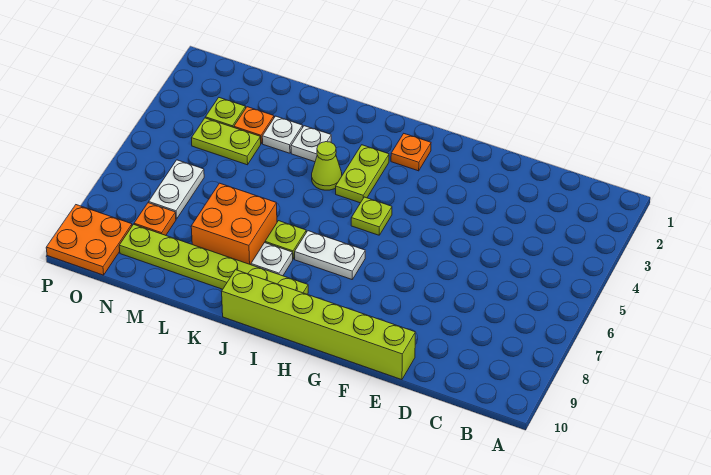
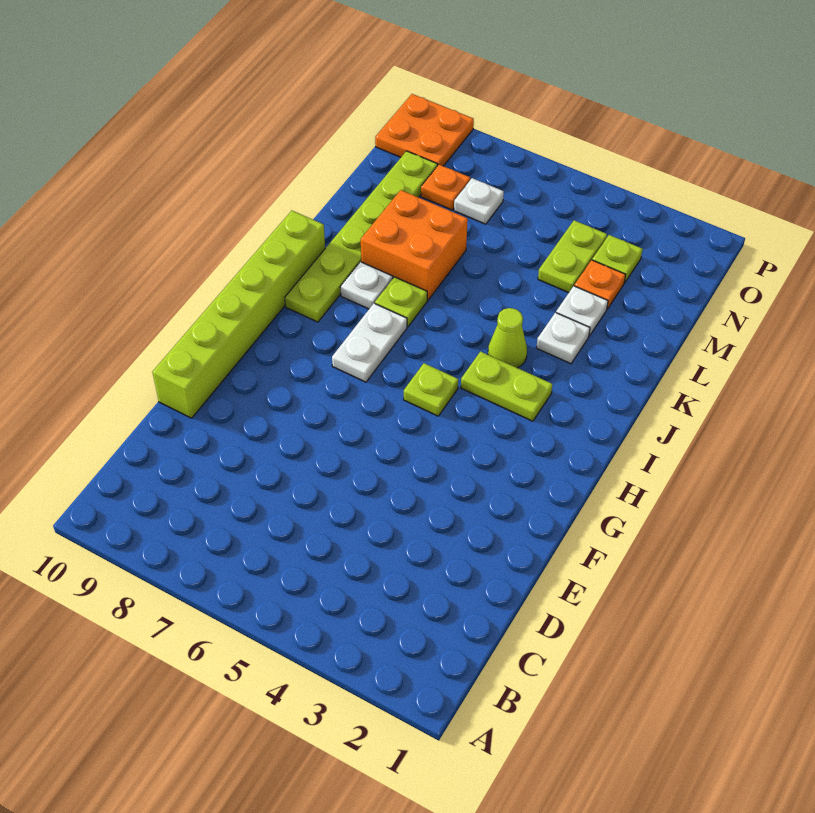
orange plate H2 level 1 -> none
white plate N6:N7 level 1 -> white plate N7 level 1

